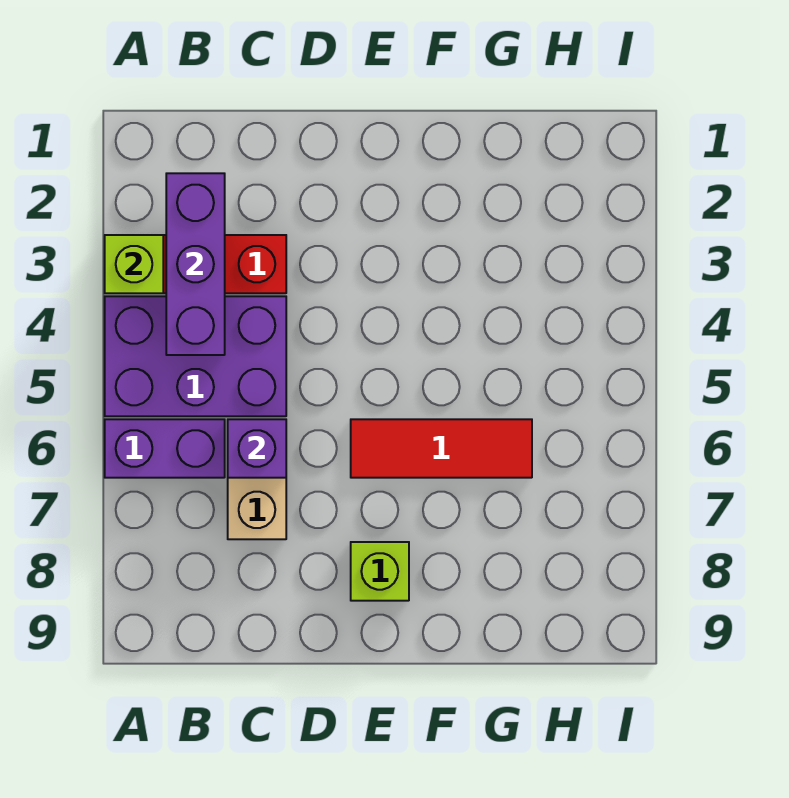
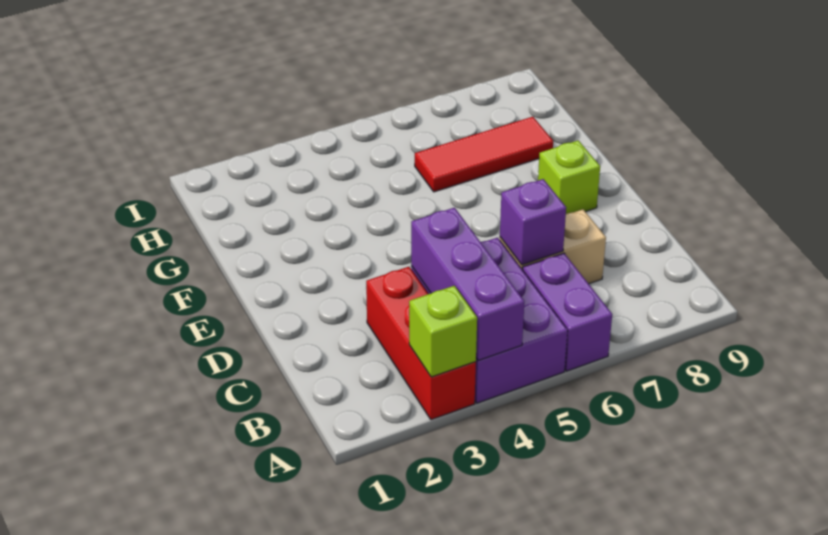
purple brick B2:B4 level 2 -> purple brick A4:C4 level 2
red tile E6:G6 level 1 -> red tile G6:G8 level 1

